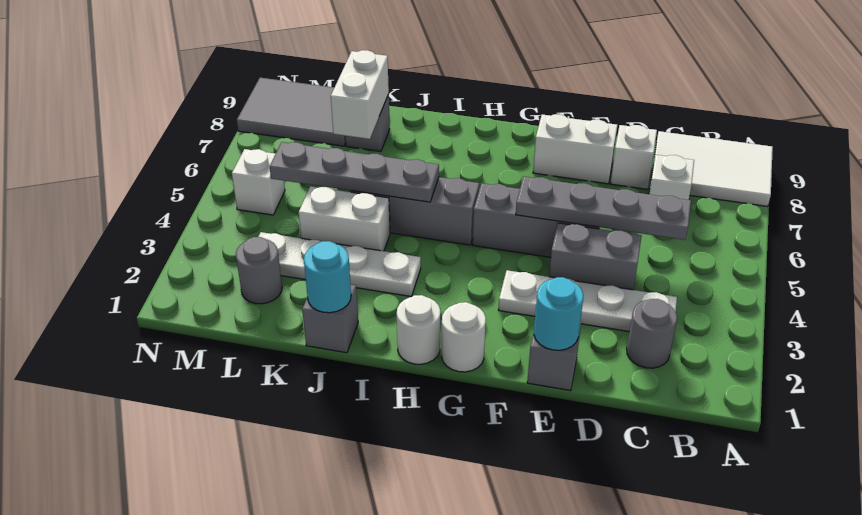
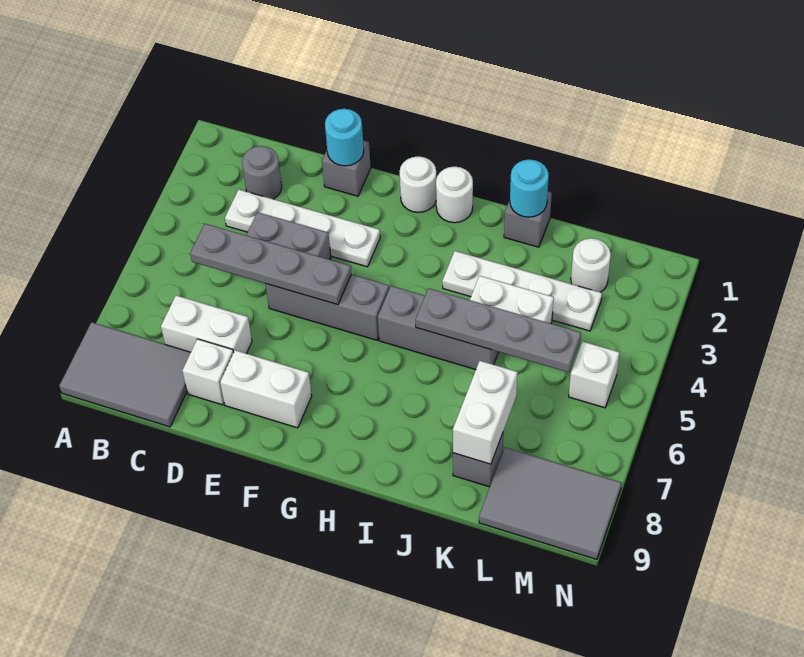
white tile A8:C9 level 1 -> grey tile A8:C9 level 1
white brick C7 level 1 -> white brick C7:D7 level 1
grey round brick L2 level 1 -> white round brick L2 level 1

